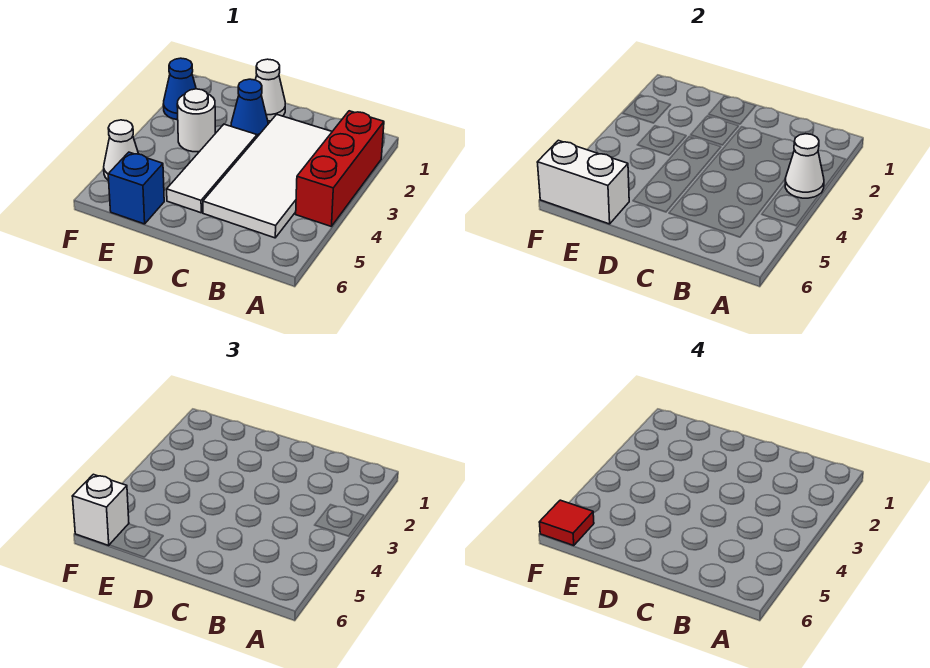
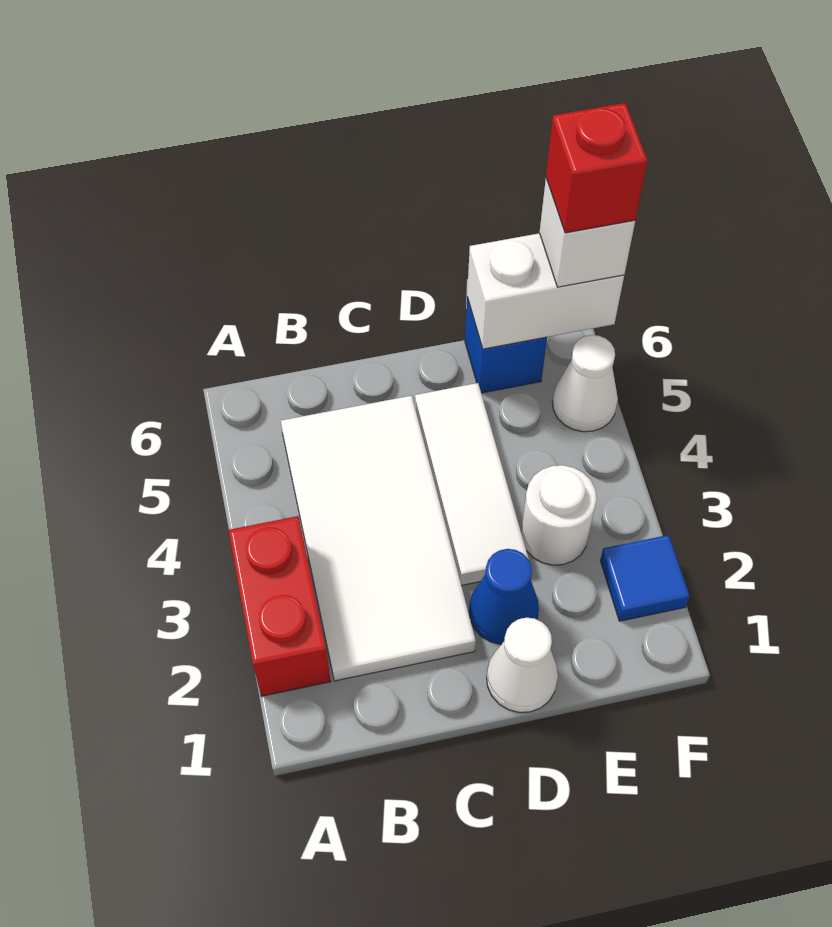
red brick A2:A4 level 1 -> red brick A2:A3 level 1
white cone A3 level 2 -> none
blue cone F2 level 1 -> blue tile F2 level 1
red tile F6 level 4 -> red brick F6 level 4

